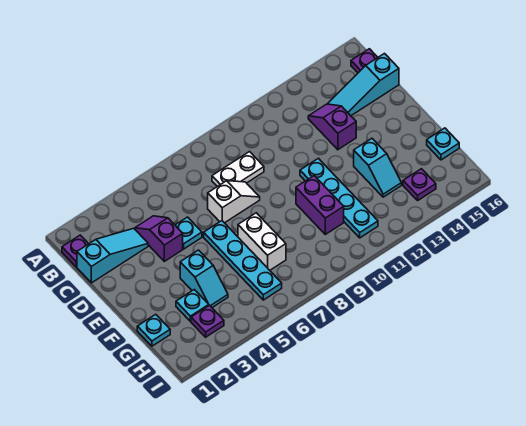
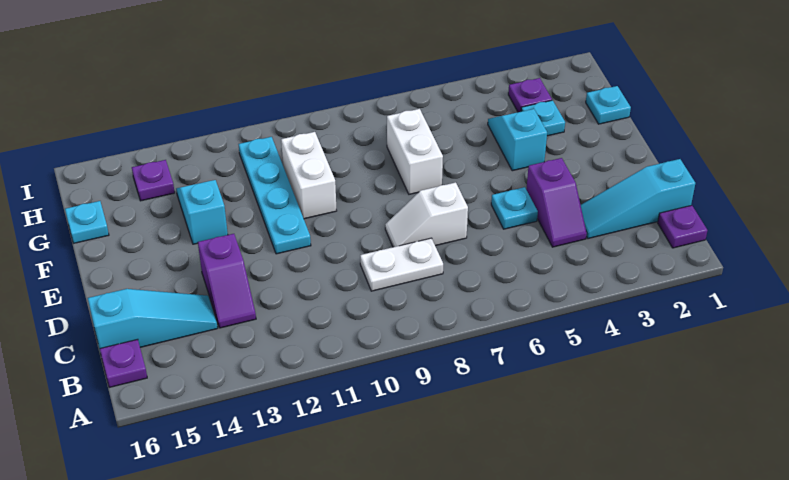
cyan plate E6:H6 level 1 -> none
purple brick F10:G10 level 1 -> white brick F10:G10 level 1

